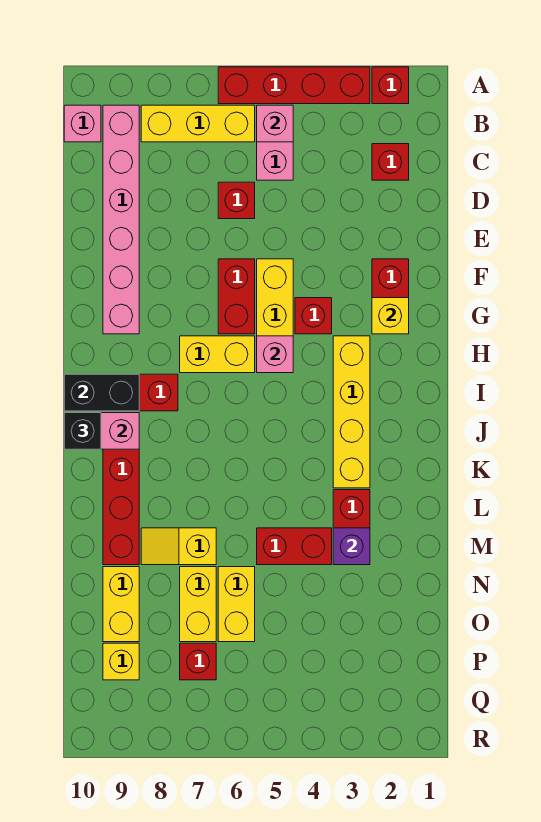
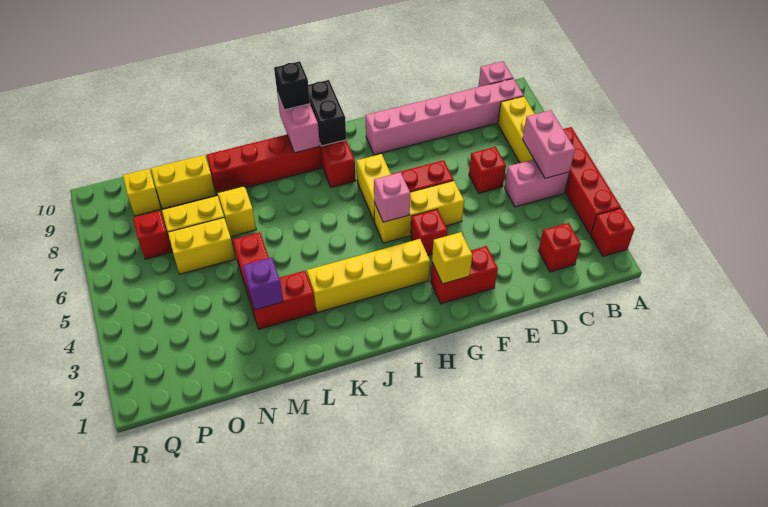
pink brick B5 level 2 -> pink brick B5:B6 level 2

